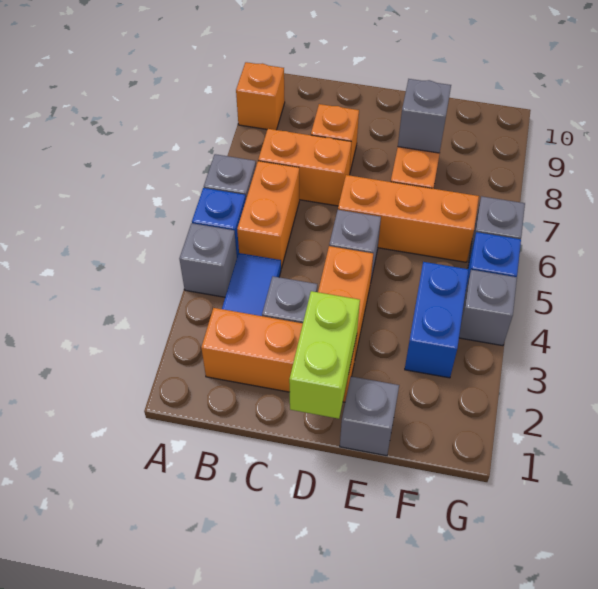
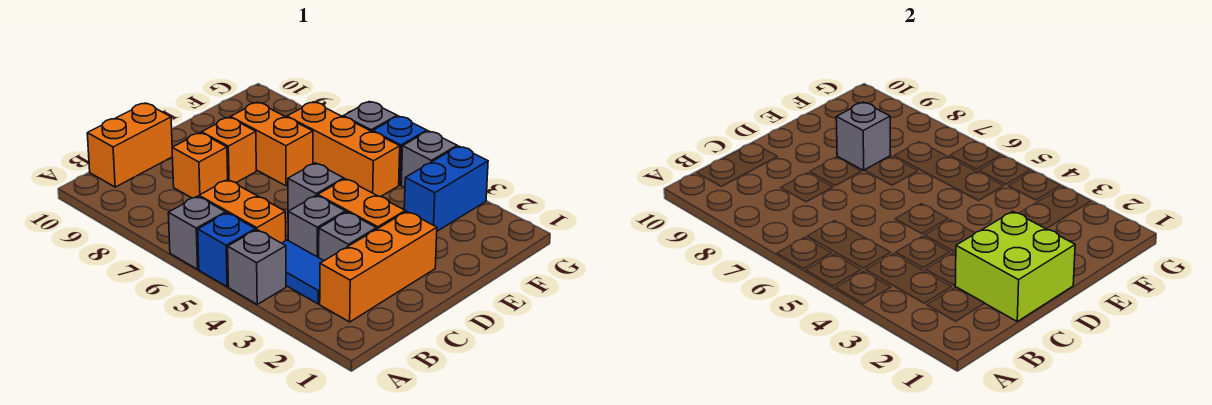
orange brick A9 level 1 -> orange brick D8 level 1
orange brick B7:C7 level 1 -> orange brick B10:C10 level 1
lime brick D1:D2 level 2 -> lime brick C1:D2 level 2
orange brick D6:F6 level 1 -> orange brick F5:F7 level 1
grey brick E1 level 1 -> grey brick C4 level 1
blue brick F3:F4 level 1 -> blue brick F3:G3 level 1

